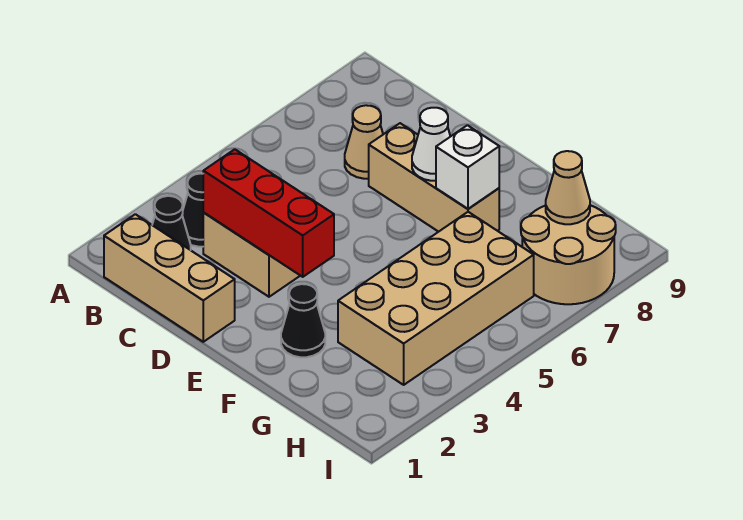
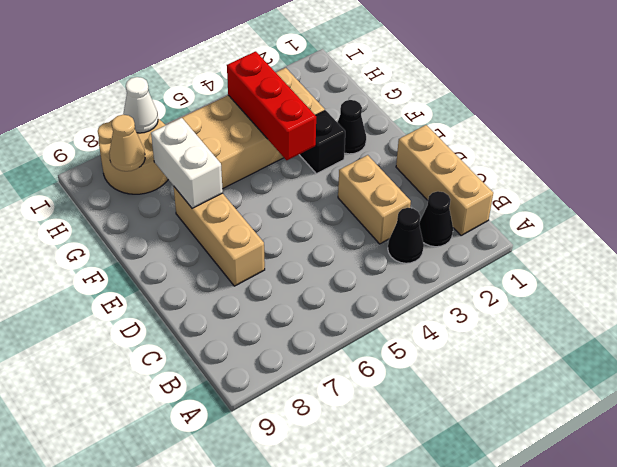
red brick C3:E3 level 2 -> red brick F4:H4 level 2
tan cone C7 level 1 -> none
white cone E7 level 2 -> white cone I7 level 2
none -> black brick F3 level 1
white brick F7 level 2 -> white brick F7:G7 level 2

